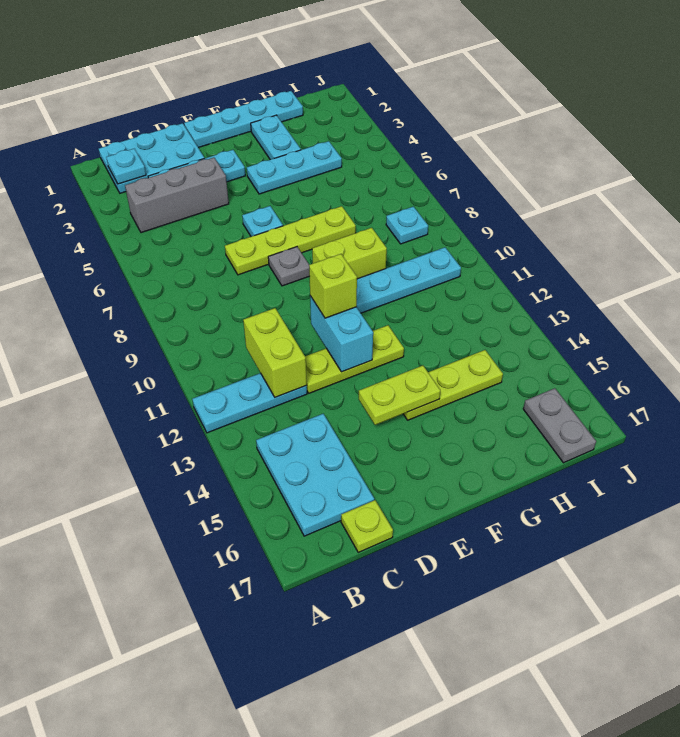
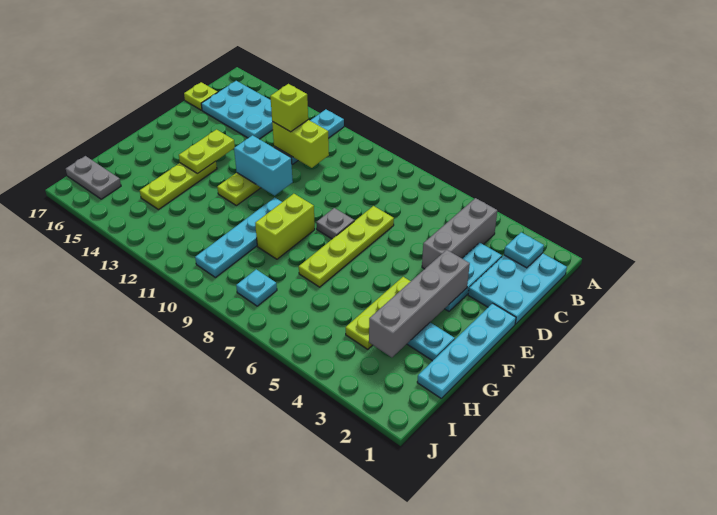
none -> grey brick E3:H3 level 2
cyan plate E6 level 1 -> none
lime brick E11 level 3 -> lime brick C12 level 3
cyan plate F4:H4 level 1 -> lime plate F4:H4 level 1

